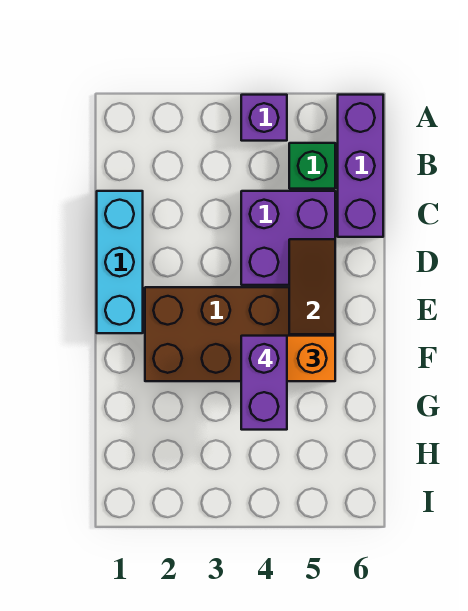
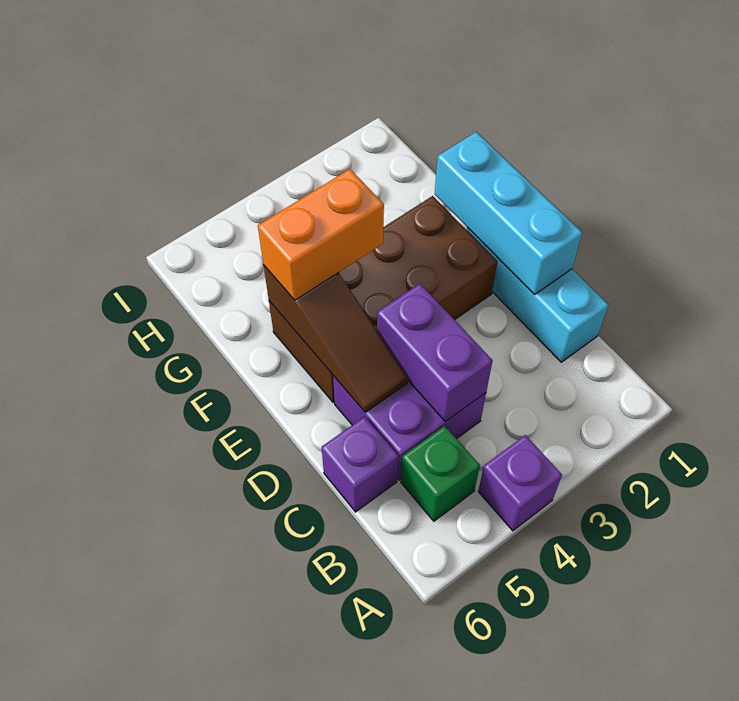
purple brick A6:C6 level 1 -> purple brick C6 level 1
none -> cyan brick D1:F1 level 2
purple brick F4:G4 level 4 -> purple brick C4:D4 level 2

